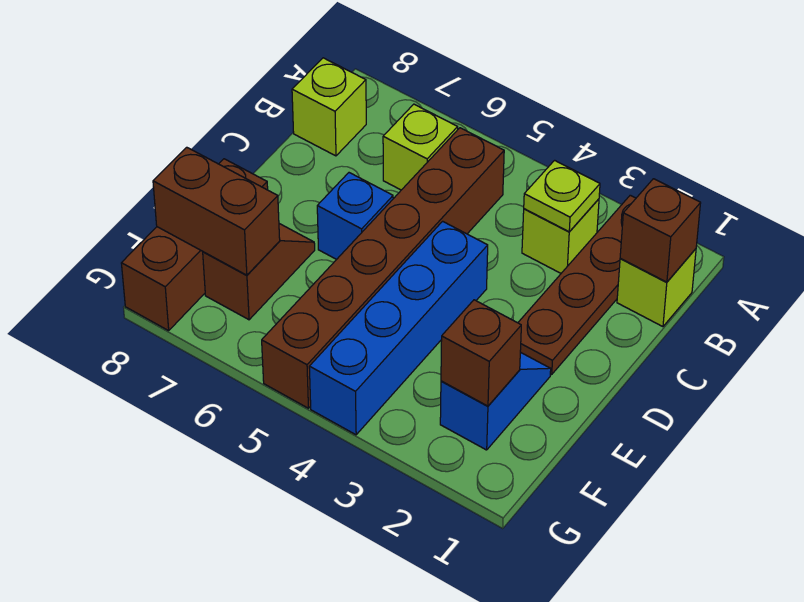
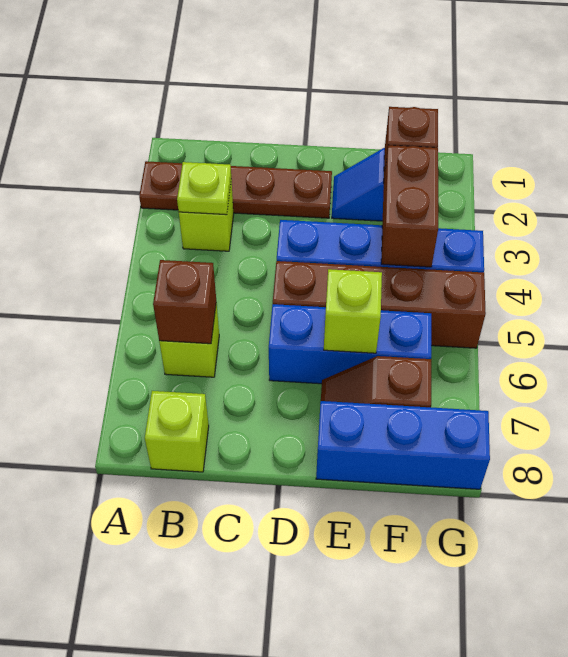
lime brick B1 level 1 -> lime brick E6 level 2
brown brick B1 level 2 -> brown brick B6 level 2
brown brick B5:G5 level 1 -> brown brick D5:G5 level 1
blue brick D6 level 1 -> blue brick D6:F6 level 1
brown brick E8:G8 level 1 -> blue brick E8:G8 level 1
brown brick F7:F8 level 2 -> brown brick F3:F4 level 2

